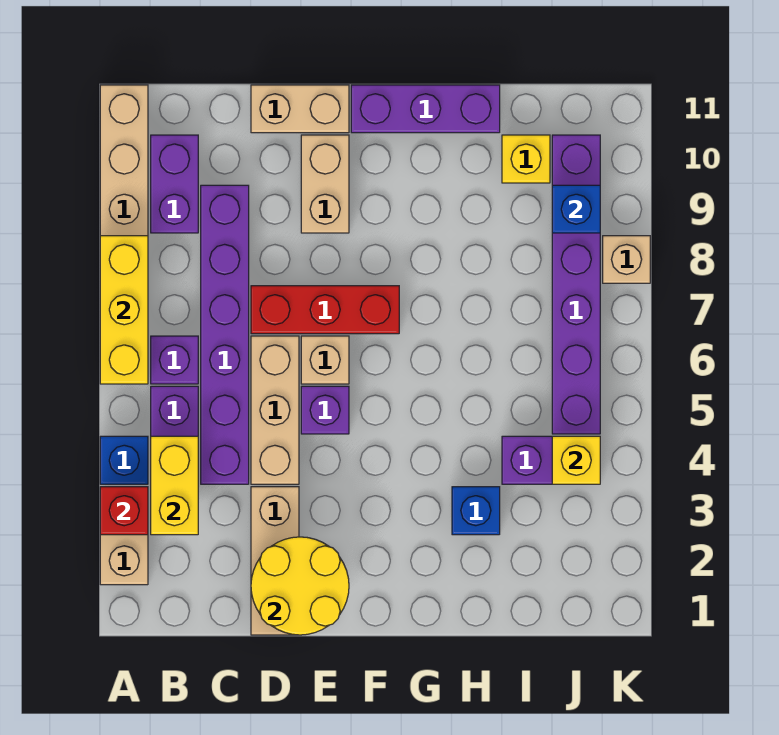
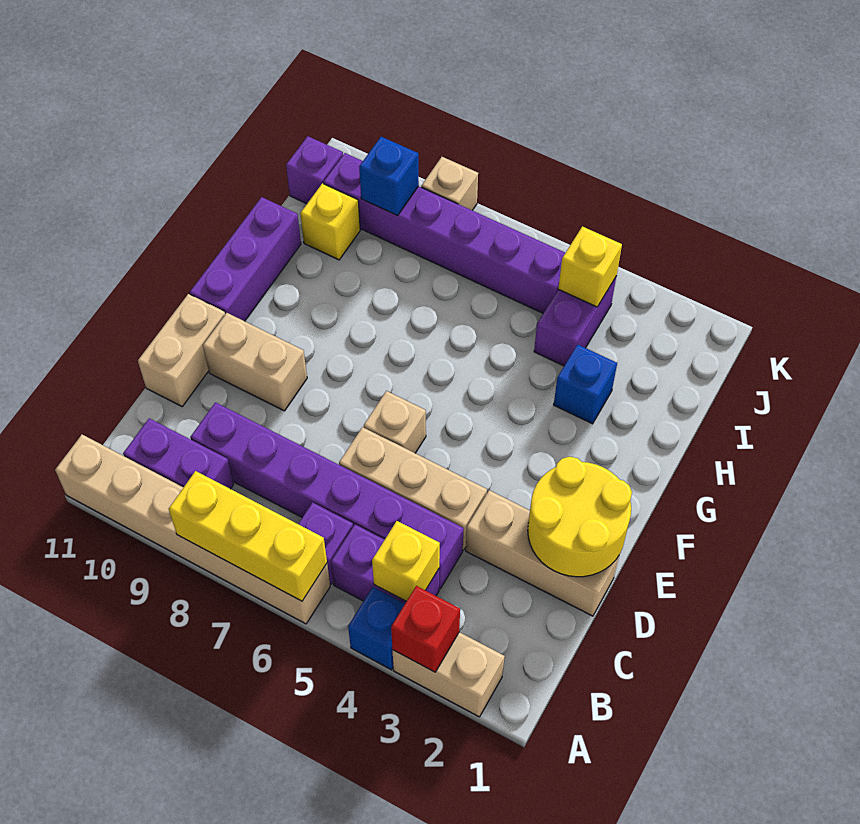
yellow brick B3:B4 level 2 -> yellow brick B4 level 2
red brick D7:F7 level 1 -> none
purple brick E5 level 1 -> purple brick J11 level 1

